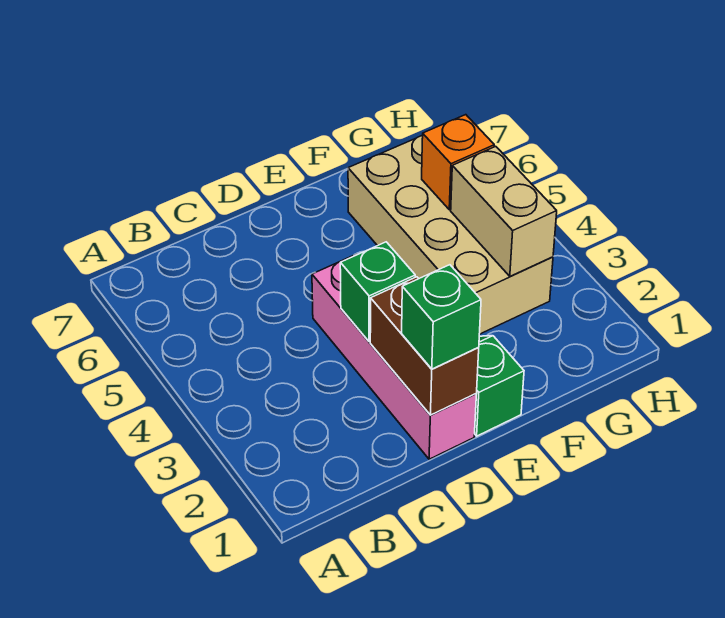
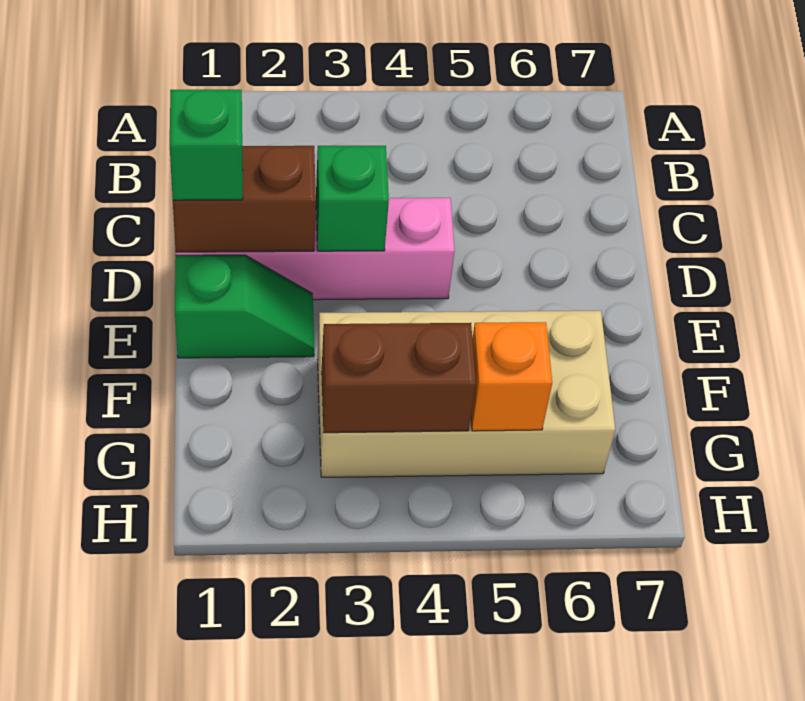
tan brick G3:G4 level 2 -> brown brick G3:G4 level 2

